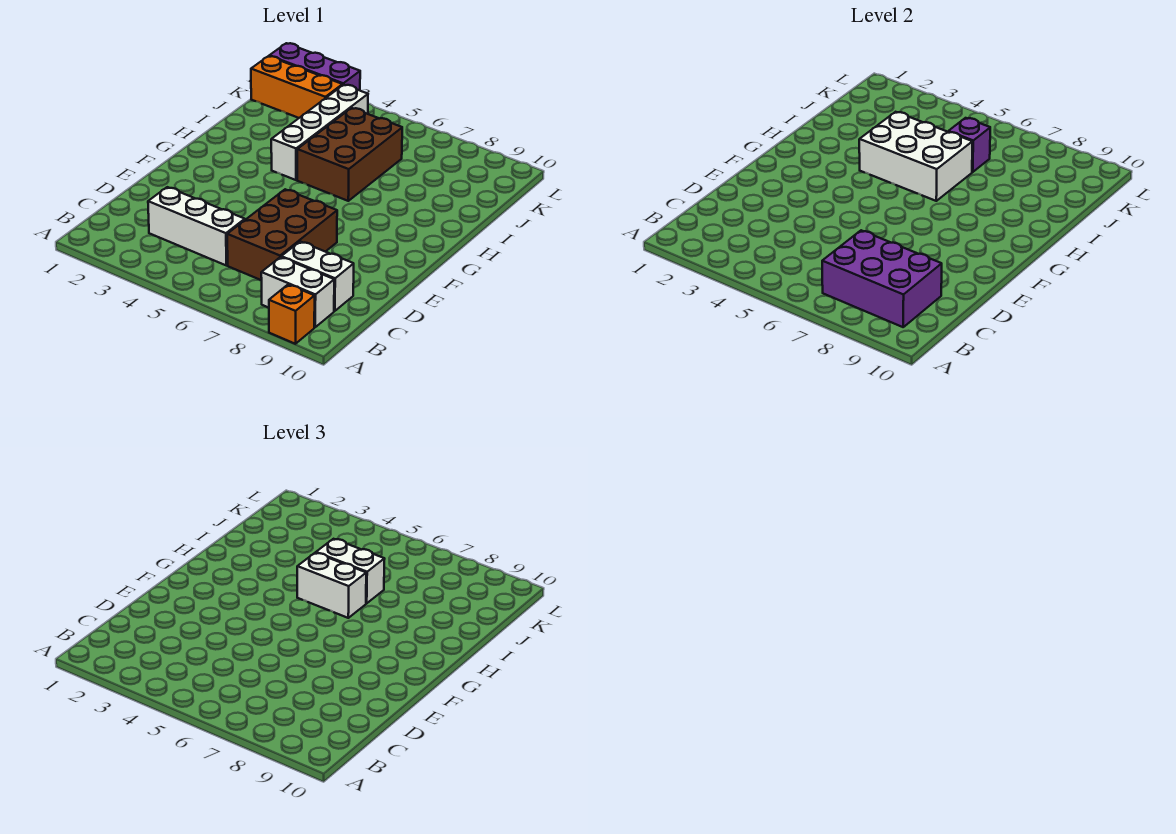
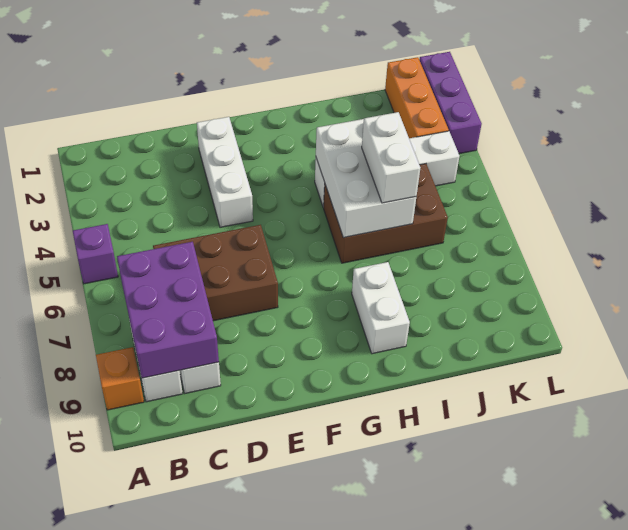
white brick C3:C5 level 1 -> white brick E2:E4 level 1
white brick H5:H6 level 3 -> white brick H8:H9 level 1
purple brick J6 level 2 -> purple brick A5 level 1

